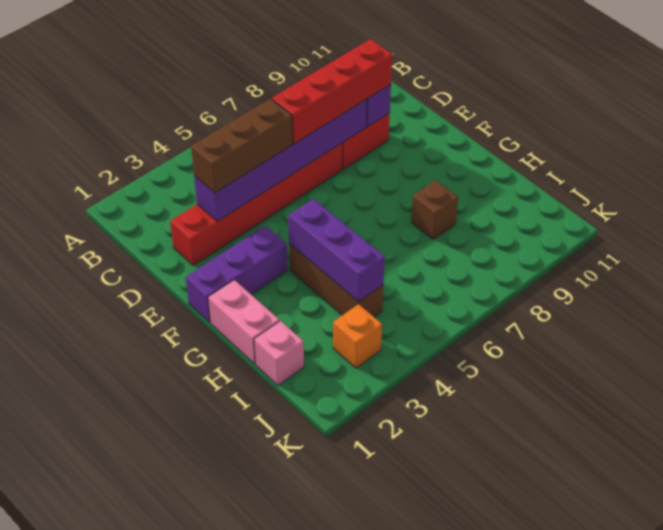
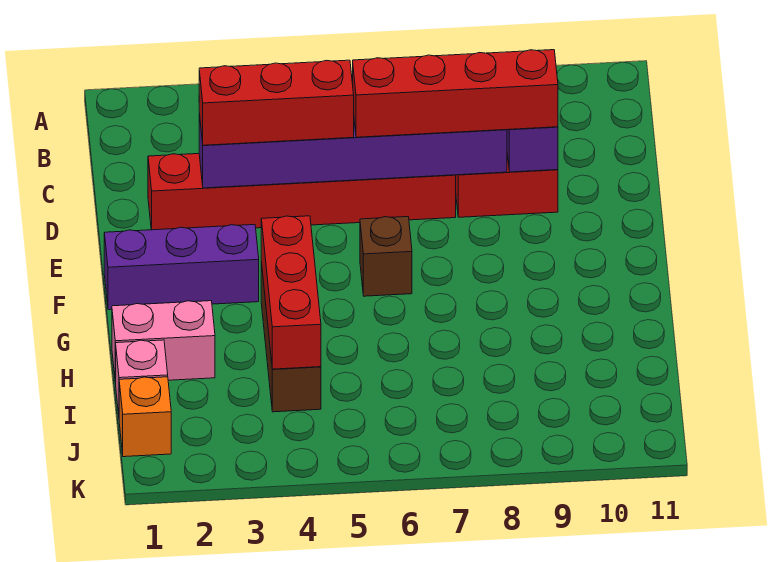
brown brick D3:D5 level 3 -> red brick D3:D5 level 3
pink brick G1:H1 level 1 -> pink brick H1:H2 level 1
purple brick G4:I4 level 2 -> red brick G4:I4 level 2
brown brick H8 level 1 -> brown brick F6 level 1
orange brick J3 level 1 -> orange brick J1 level 1

